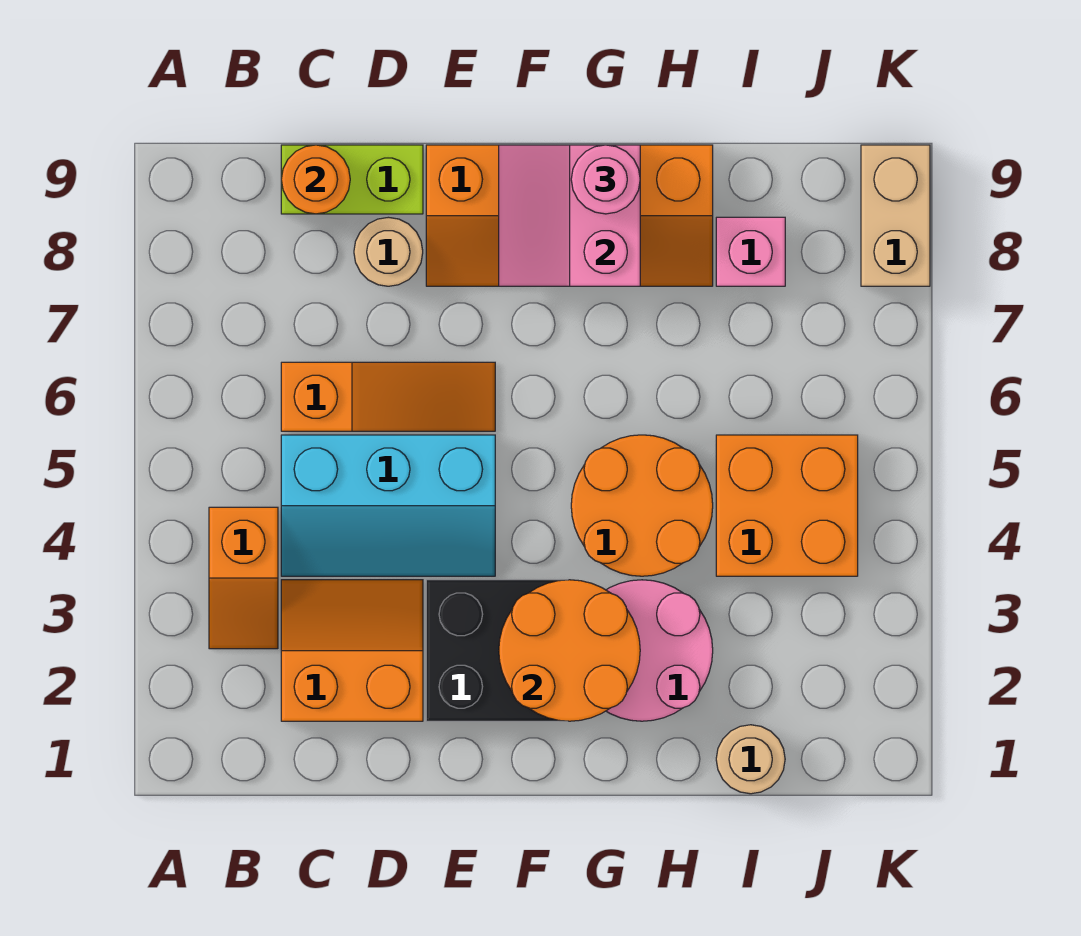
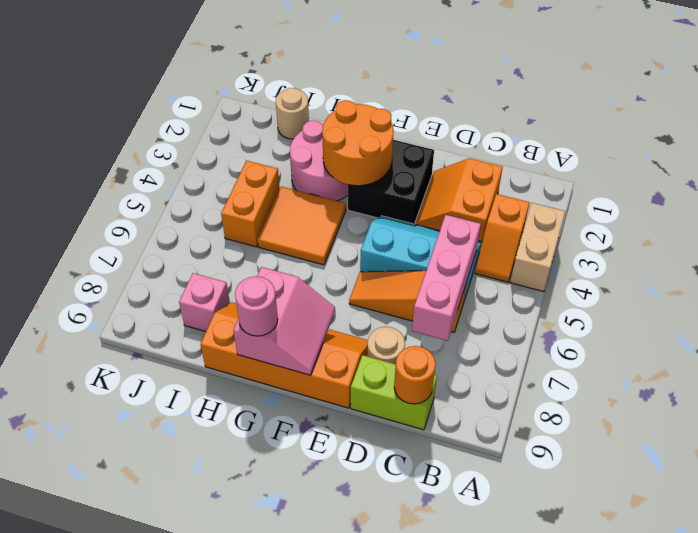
orange slope B3:B4 level 1 top 4 -> orange slope B3:B4 level 1 top 3
orange slope C2:D3 level 1 top 2 -> orange slope C2:D3 level 1 top C
none -> pink brick C5:C7 level 2
orange round brick G4:H5 level 1 -> orange tile G4:H5 level 1
orange brick I4:J5 level 1 -> orange brick I4:I5 level 1
tan brick K8:K9 level 1 -> tan brick A3:A4 level 1

